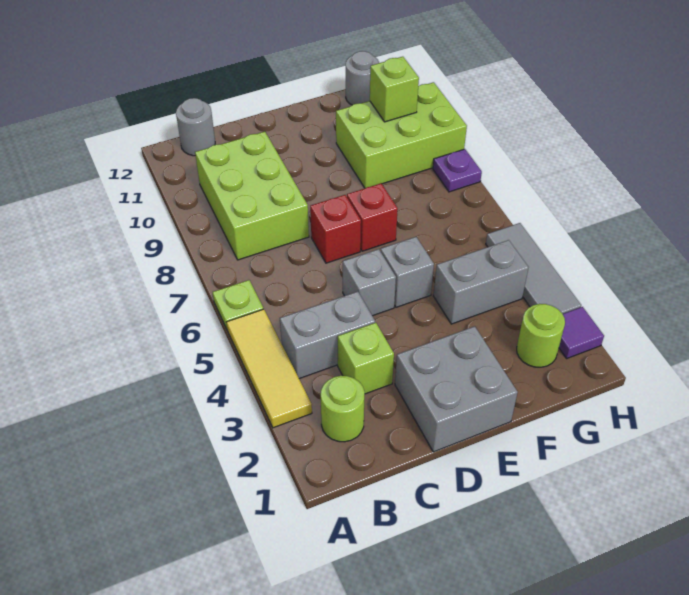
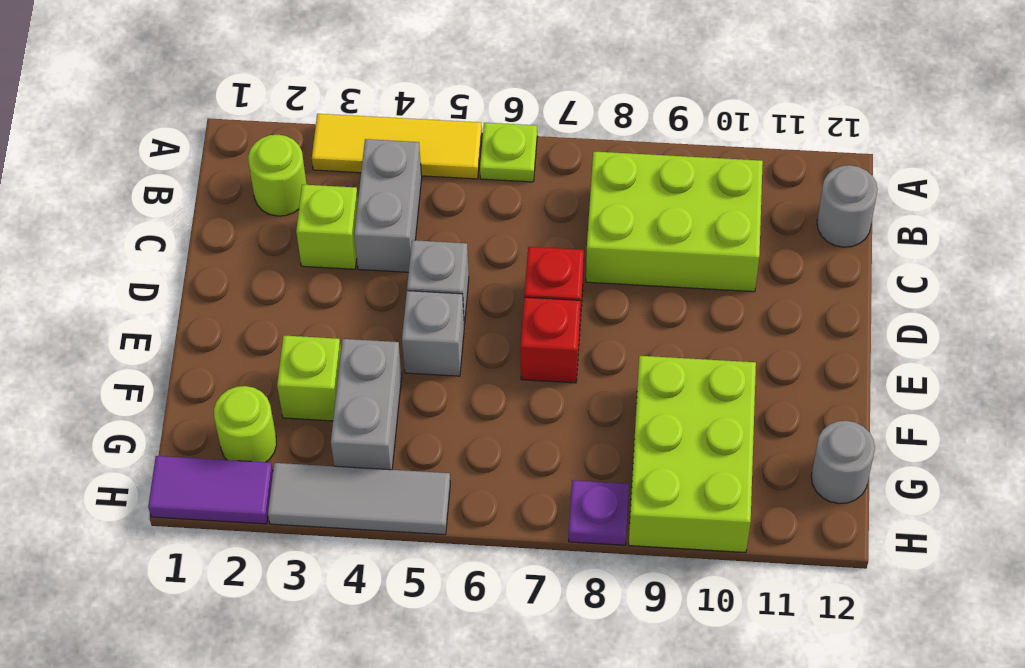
grey brick D1:E2 level 1 -> none
lime brick G10 level 2 -> lime brick F3 level 1
purple tile H2 level 1 -> purple tile H1:H2 level 1

